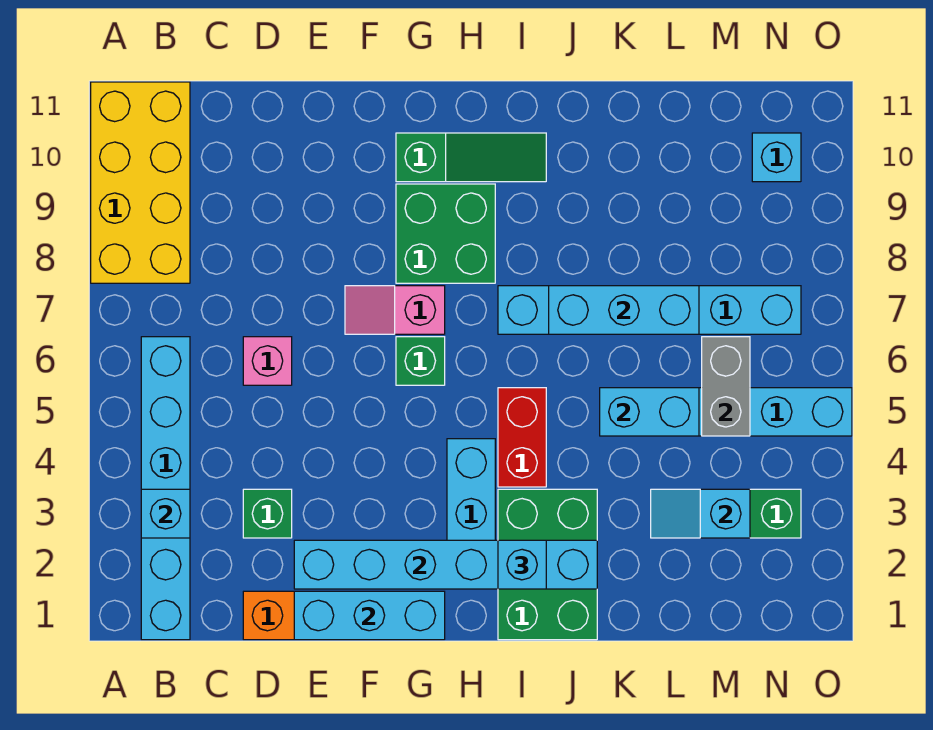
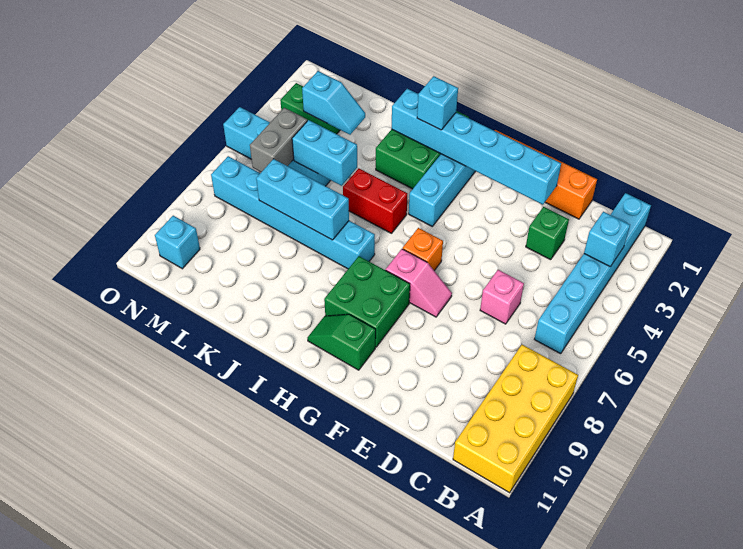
cyan brick E1:G1 level 2 -> none
green brick G6 level 1 -> orange brick G6 level 1
green slope G10:I10 level 1 top G -> green slope G10:H10 level 1 top G
red brick I4:I5 level 1 -> red brick I5:J5 level 1

